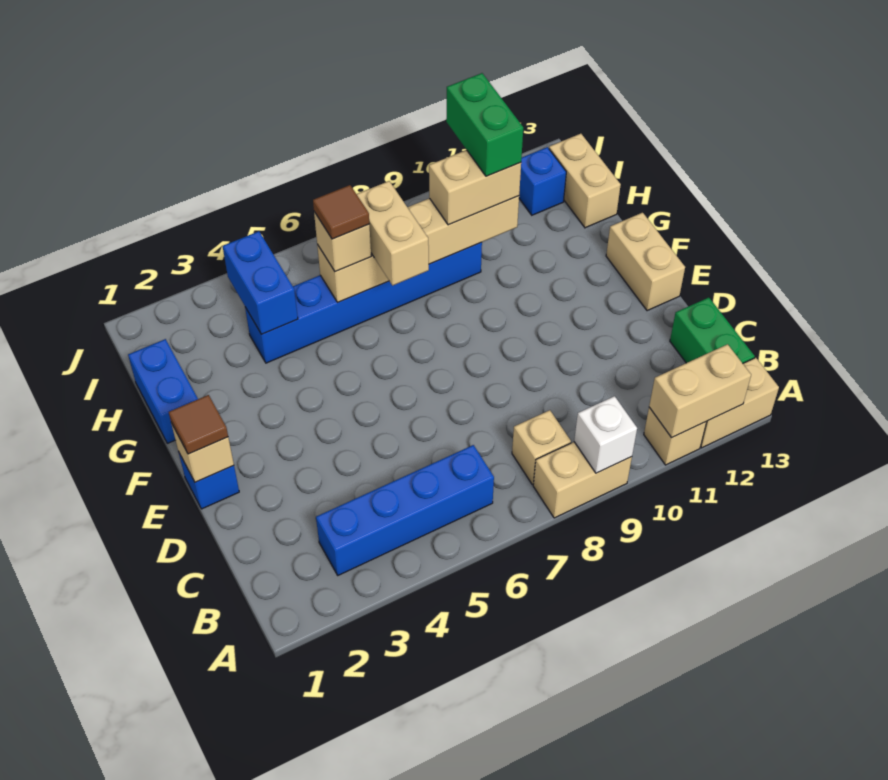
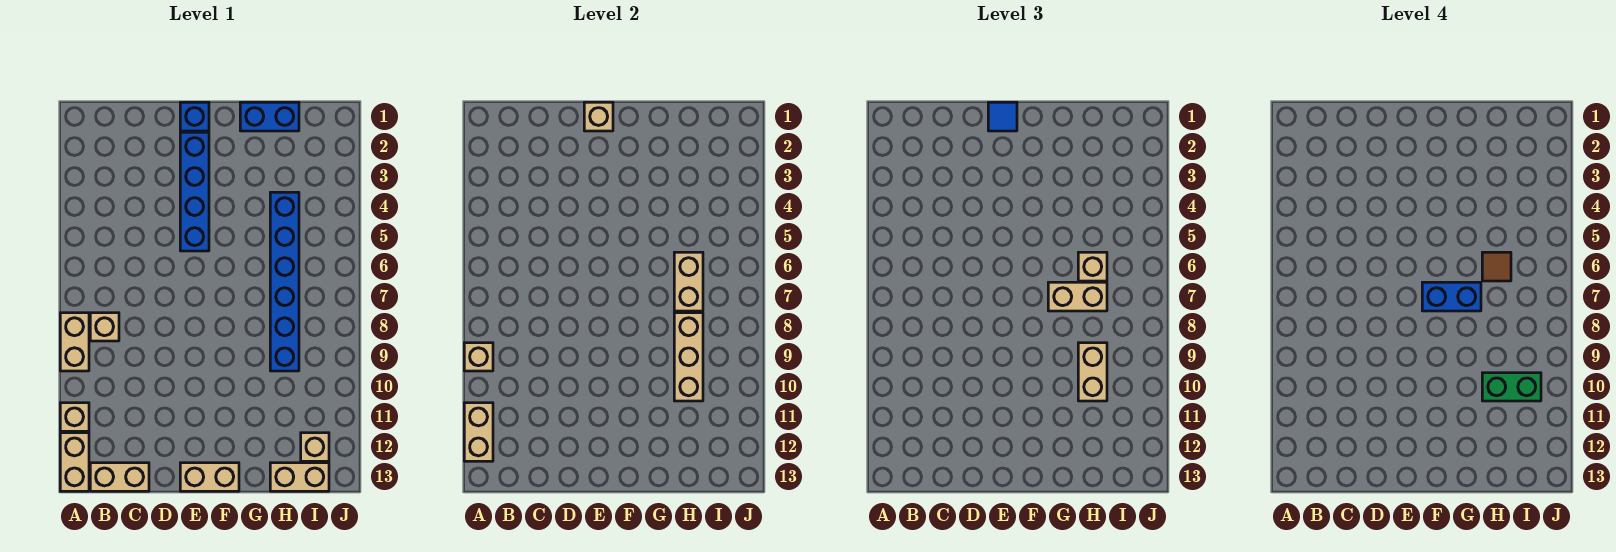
white brick A9 level 2 -> tan brick A9 level 2
blue brick B3:B6 level 1 -> blue brick E2:E5 level 1
green brick B13:C13 level 1 -> tan brick B13:C13 level 1
brown tile E1 level 3 -> blue tile E1 level 3
blue brick H4:I4 level 2 -> blue brick F7:G7 level 4
blue brick I12 level 1 -> tan brick I12 level 1

